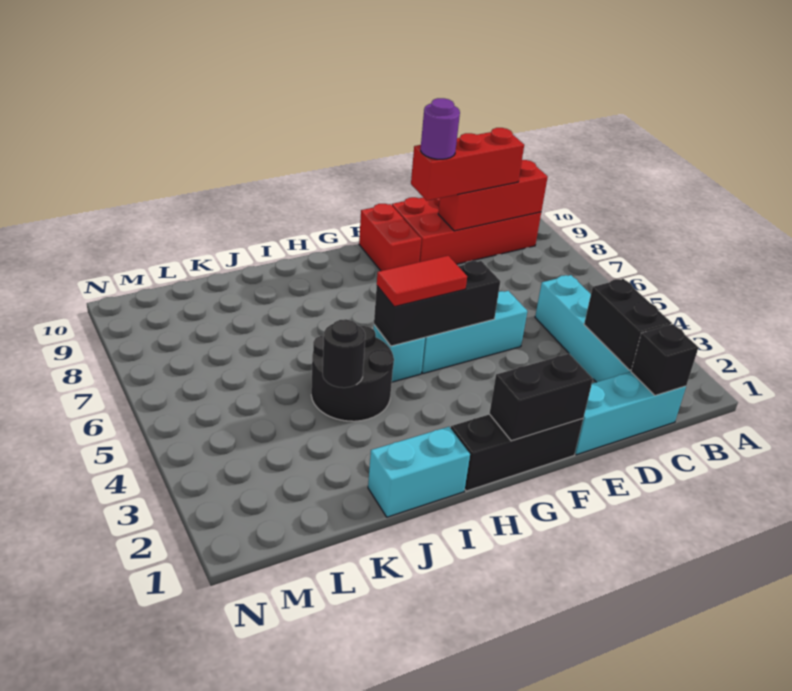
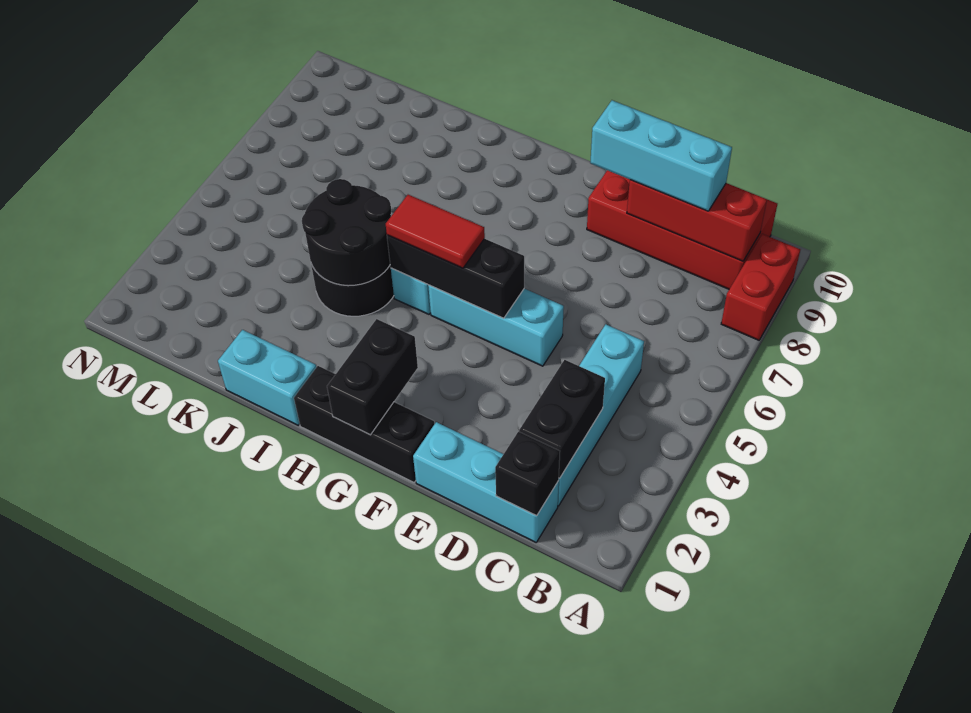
red brick C9:E9 level 3 -> cyan brick C9:E9 level 3
purple round brick E9 level 4 -> none
black brick F1:G1 level 2 -> black brick G1:G2 level 2
red brick F9:F10 level 1 -> red brick A8:A9 level 1
black round brick J4 level 2 -> black round brick I4:J5 level 2

